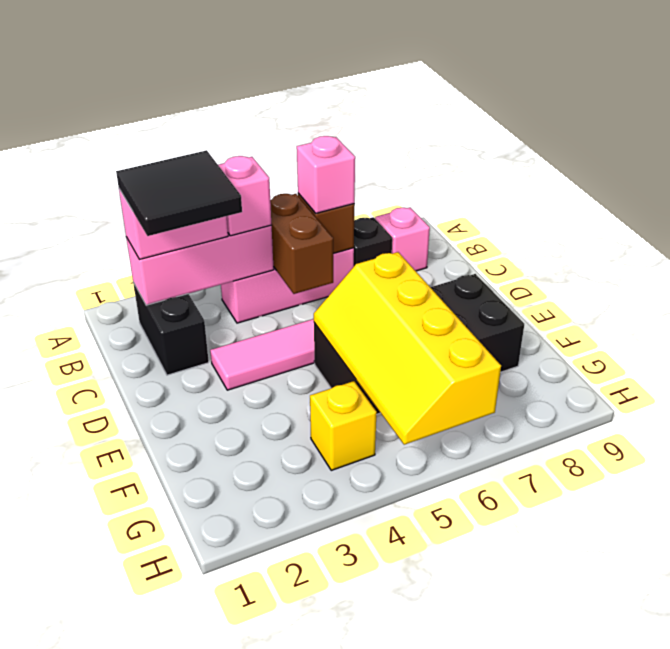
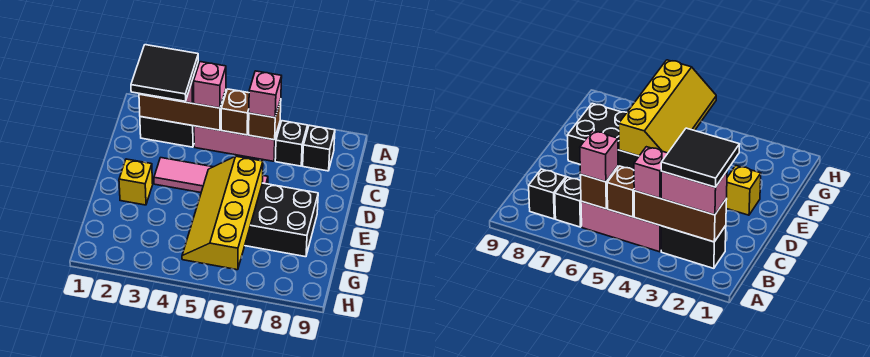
black brick B2:C2 level 1 -> black brick B2:B3 level 1
pink brick B2:B4 level 2 -> brown brick B2:B4 level 2
brown brick B5:C5 level 2 -> brown brick B5 level 2
pink brick B8 level 1 -> black brick B8 level 1
yellow brick G4 level 1 -> yellow brick E2 level 1

